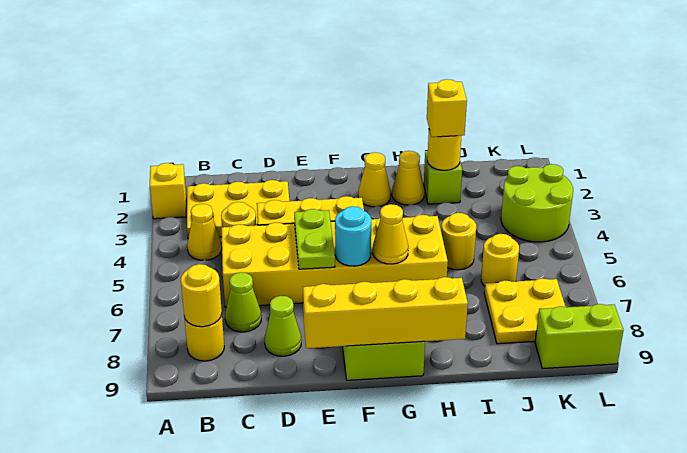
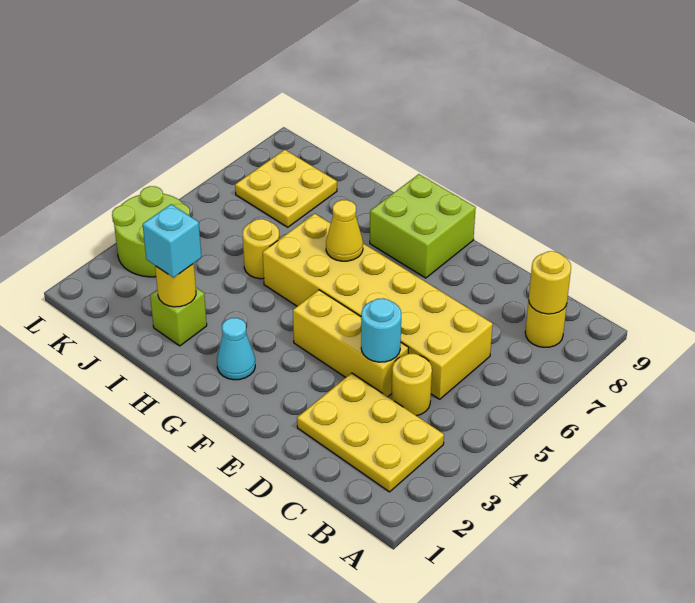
yellow brick A2 level 1 -> none
yellow cone B4 level 1 -> none
lime cone C7 level 1 -> none
lime cone D8 level 1 -> none
lime plate E5:E6 level 2 -> none
yellow brick E9:H9 level 2 -> none
cyan round brick F6 level 2 -> cyan round brick D4 level 2
yellow cone G2 level 1 -> cyan cone G2 level 1
yellow cone H2 level 1 -> none
yellow brick I2 level 3 -> cyan brick I2 level 3
yellow round brick J6 level 1 -> none
lime brick K9:L9 level 1 -> none

